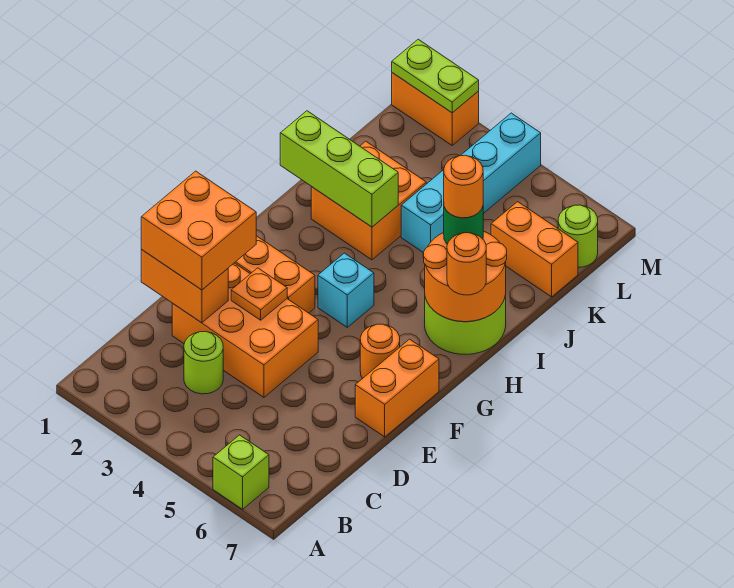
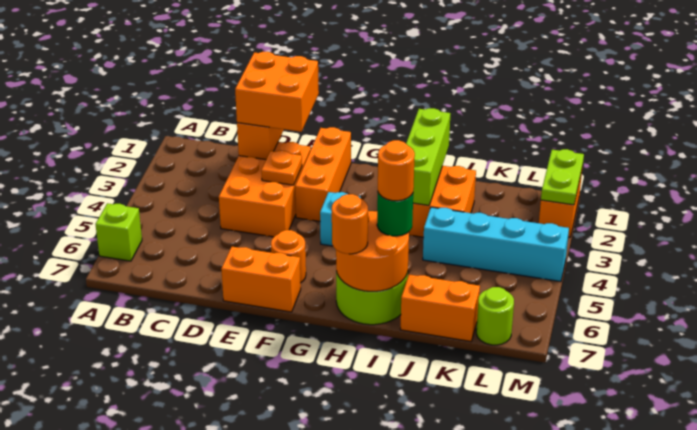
lime round brick C3 level 1 -> none
orange brick K6:K7 level 1 -> orange brick J7:K7 level 1

